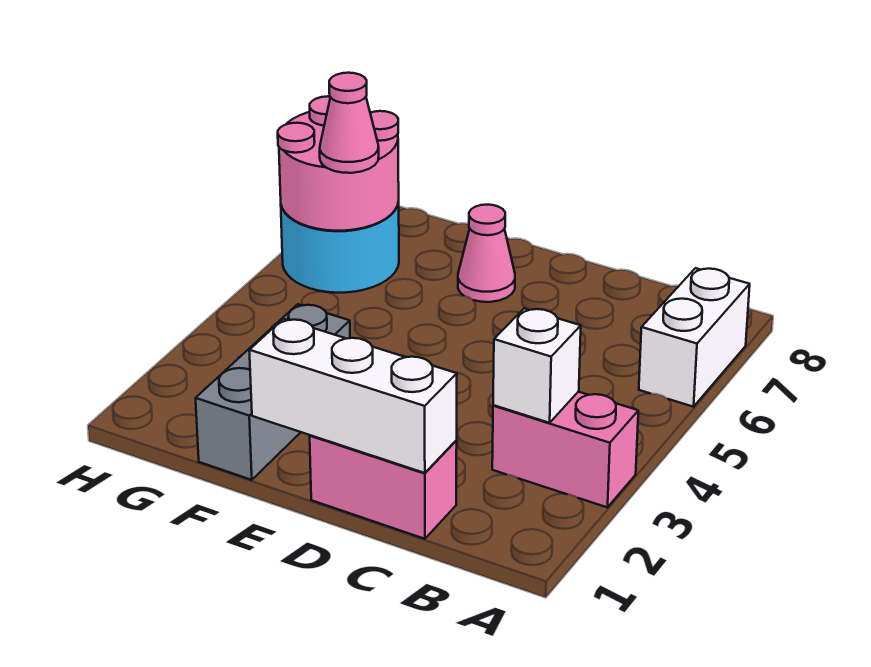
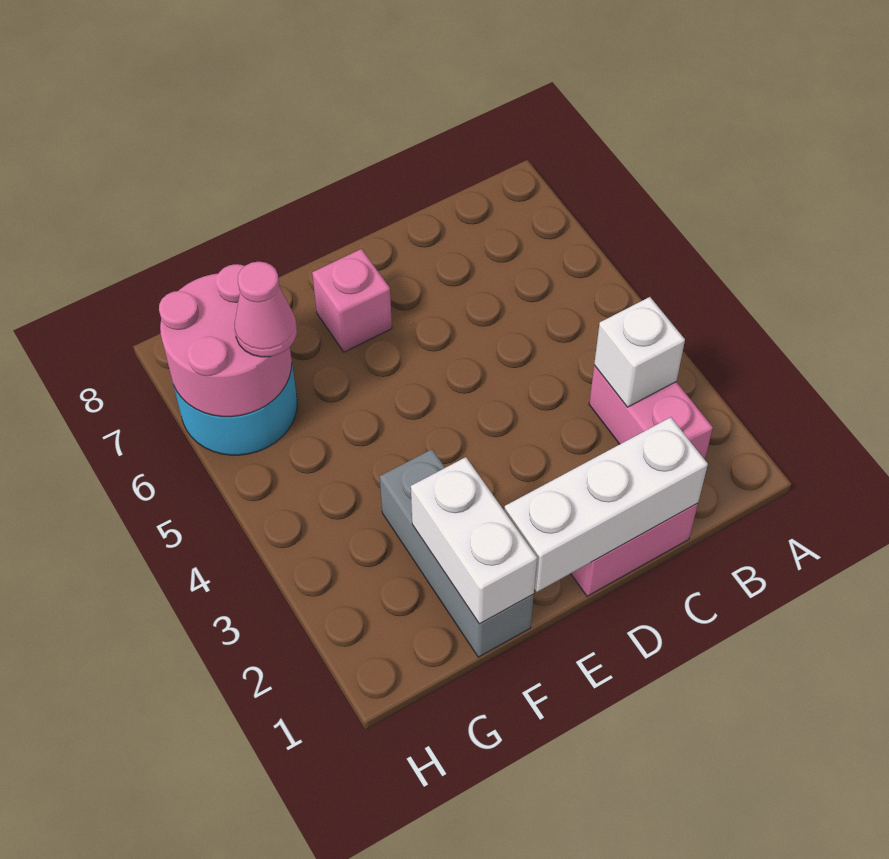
pink brick A3:B3 level 1 -> pink brick B2:B3 level 1
white brick A6:A7 level 1 -> white brick F1:F2 level 2
pink cone E7 level 1 -> pink brick E7 level 1

